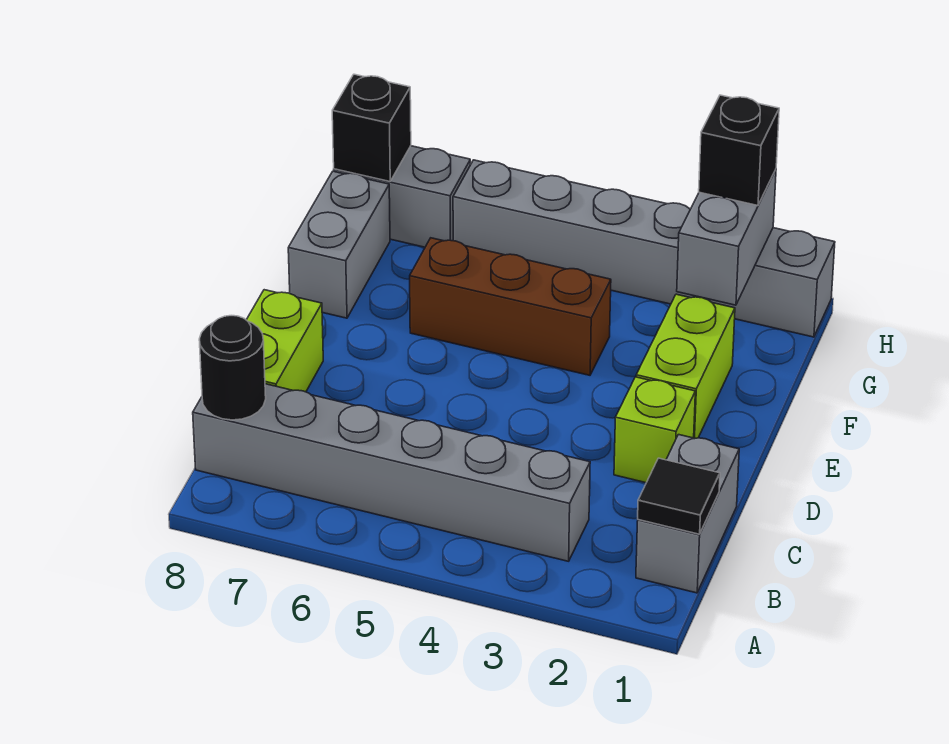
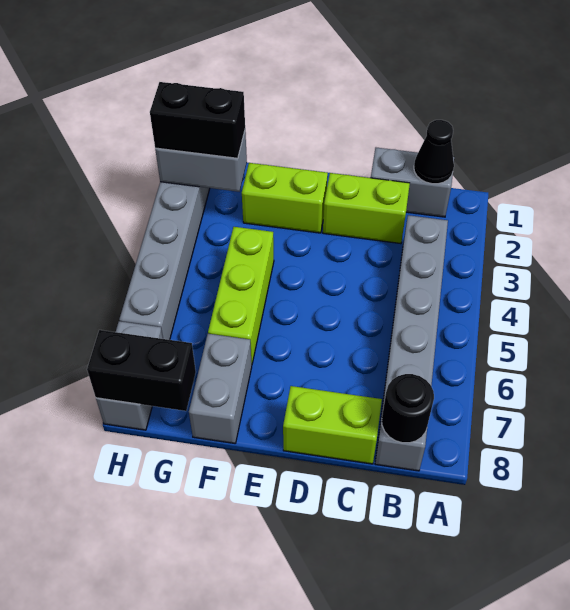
black tile B1 level 2 -> black cone B1 level 2
lime brick D2 level 1 -> lime brick C2:D2 level 1
brown brick F4:F6 level 1 -> lime brick F4:F6 level 1
grey brick F8:G8 level 1 -> grey brick F7:F8 level 1
black brick H2 level 3 -> black brick G2:H2 level 3
black brick H8 level 2 -> black brick G8:H8 level 2

